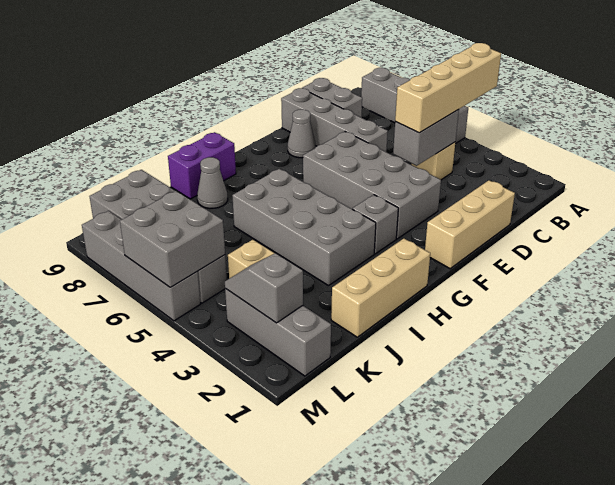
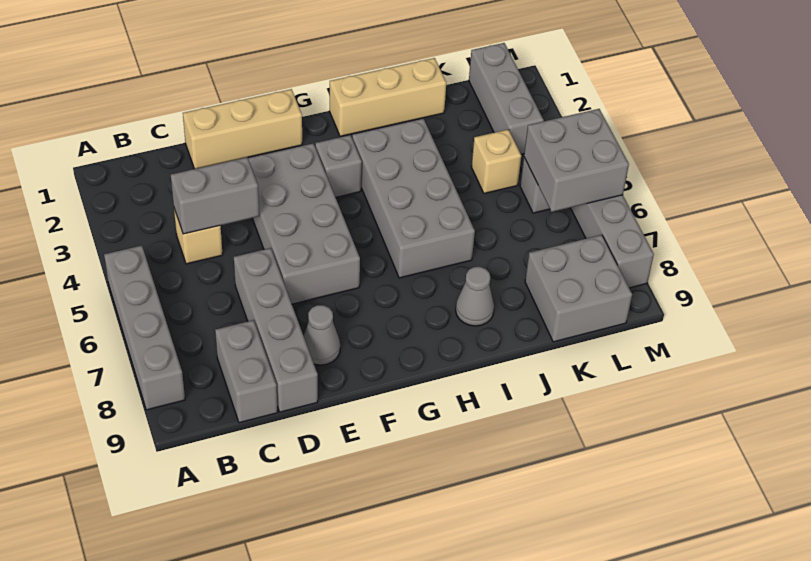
tan brick A4:D4 level 3 -> none
purple brick H9:I9 level 1 -> none
grey slope L2:L3 level 2 top 2 -> none

